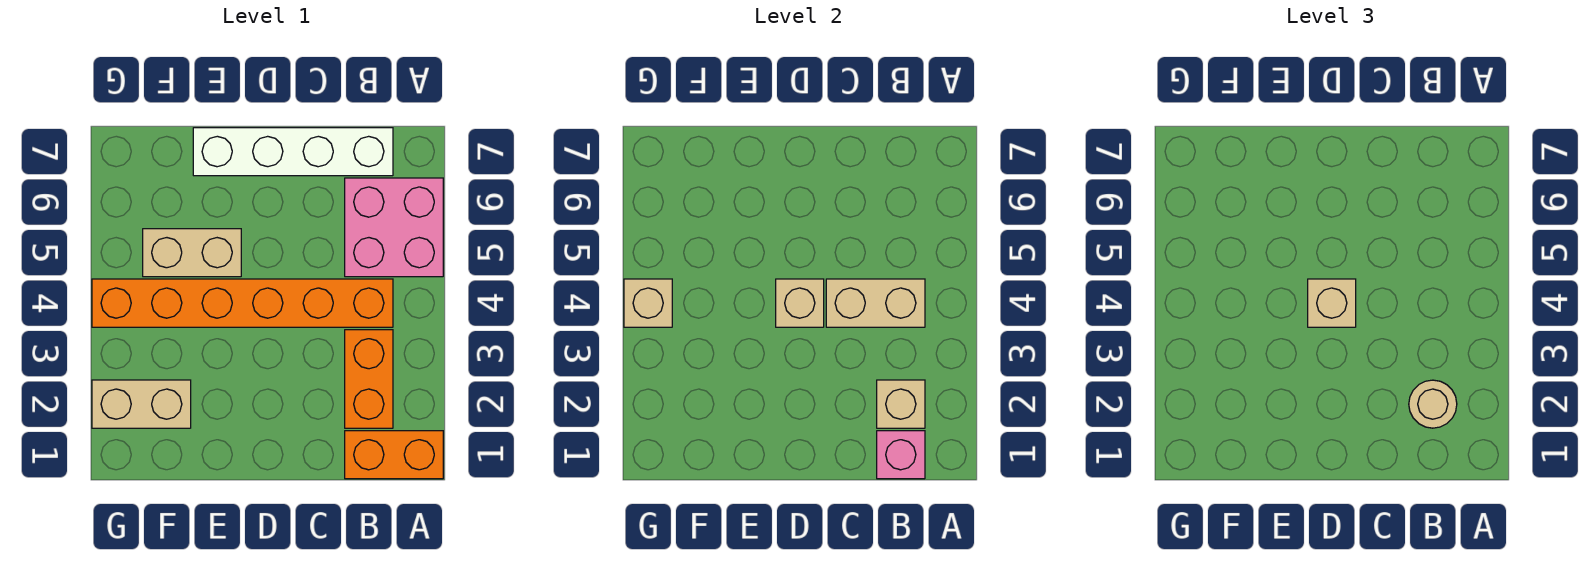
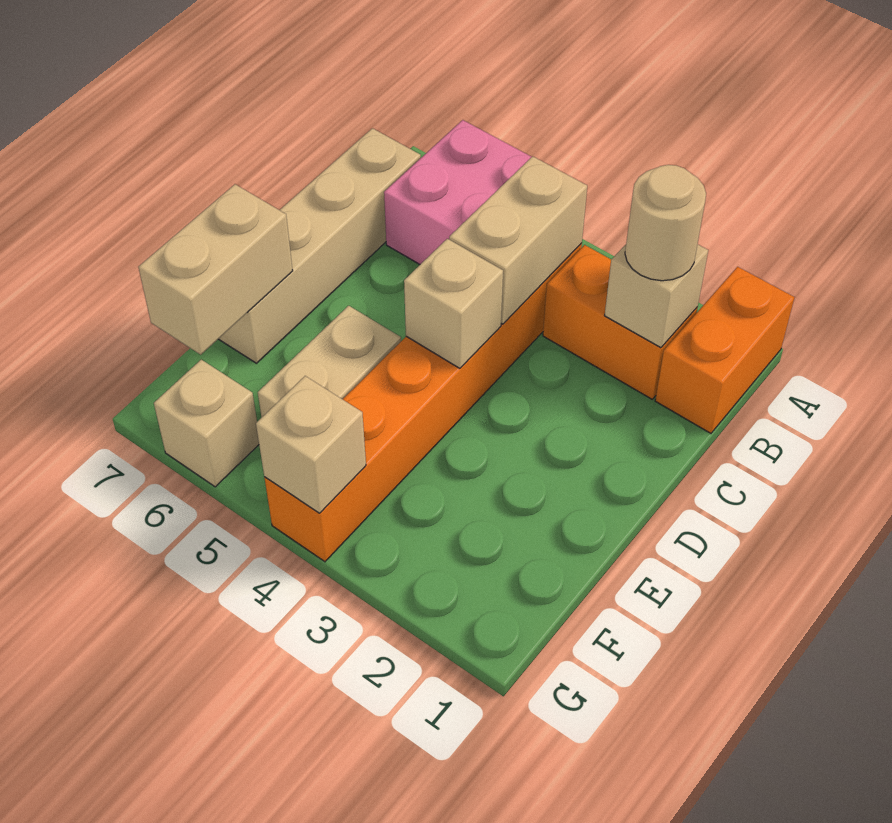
pink brick B1 level 2 -> none
white brick B7:E7 level 1 -> tan brick B7:E7 level 1
tan brick D4 level 3 -> tan brick G6 level 1
tan brick F2:G2 level 1 -> tan brick E7:F7 level 2

